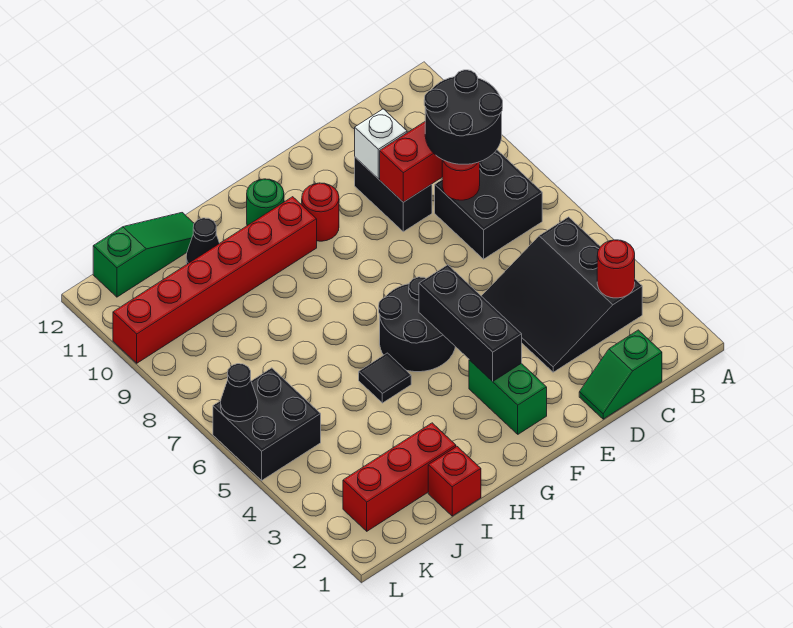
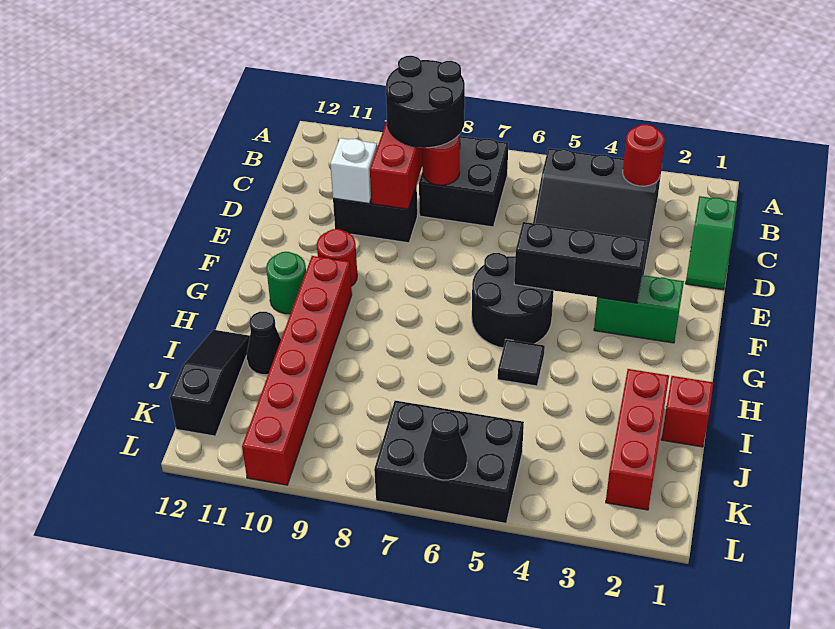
green slope I12:K12 level 1 top K -> black slope I12:K12 level 1 top K
black brick K5:L6 level 1 -> black brick K5:L7 level 1

